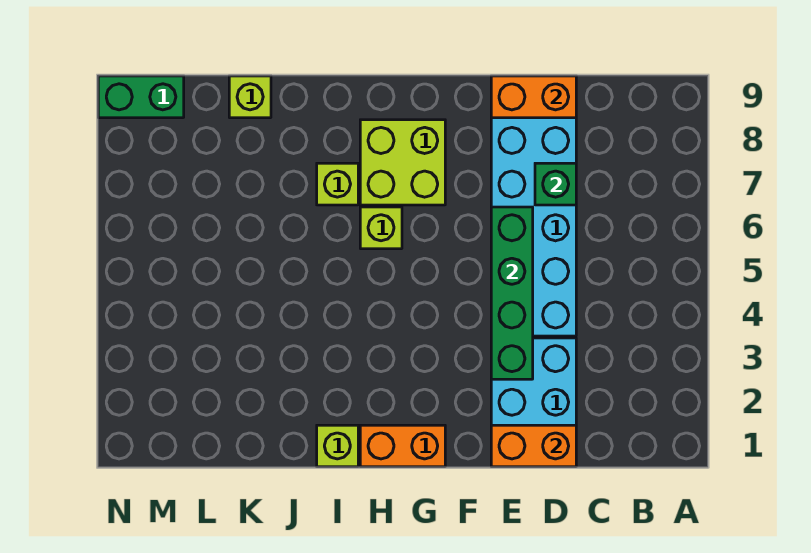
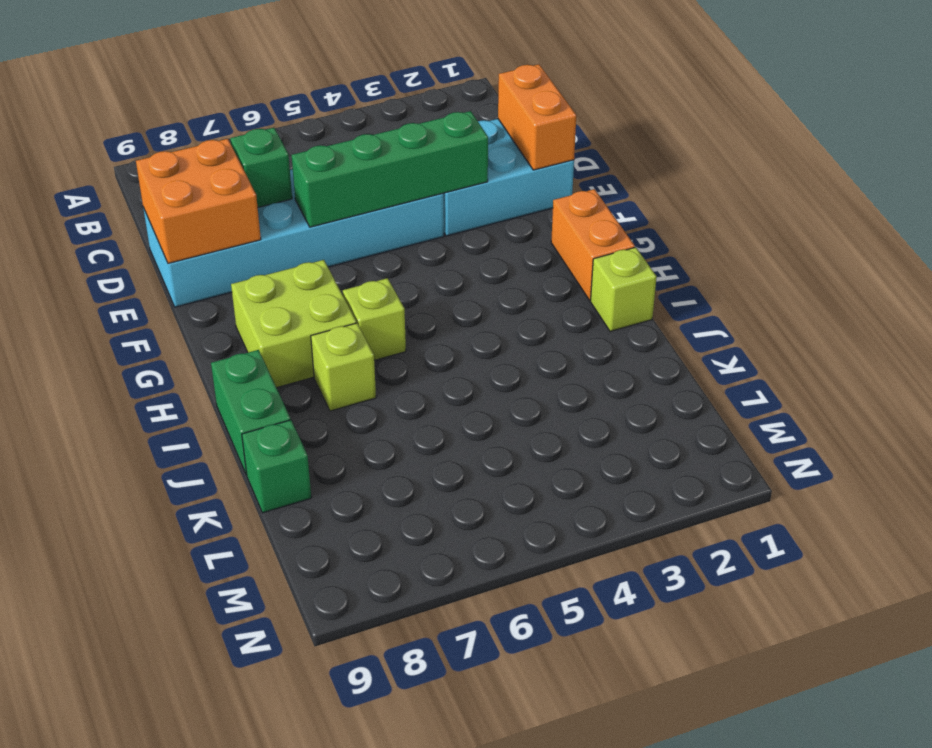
orange brick D9:E9 level 2 -> orange brick D8:E9 level 2
lime brick K9 level 1 -> green brick K9 level 1
green brick M9:N9 level 1 -> green brick I9:J9 level 1

